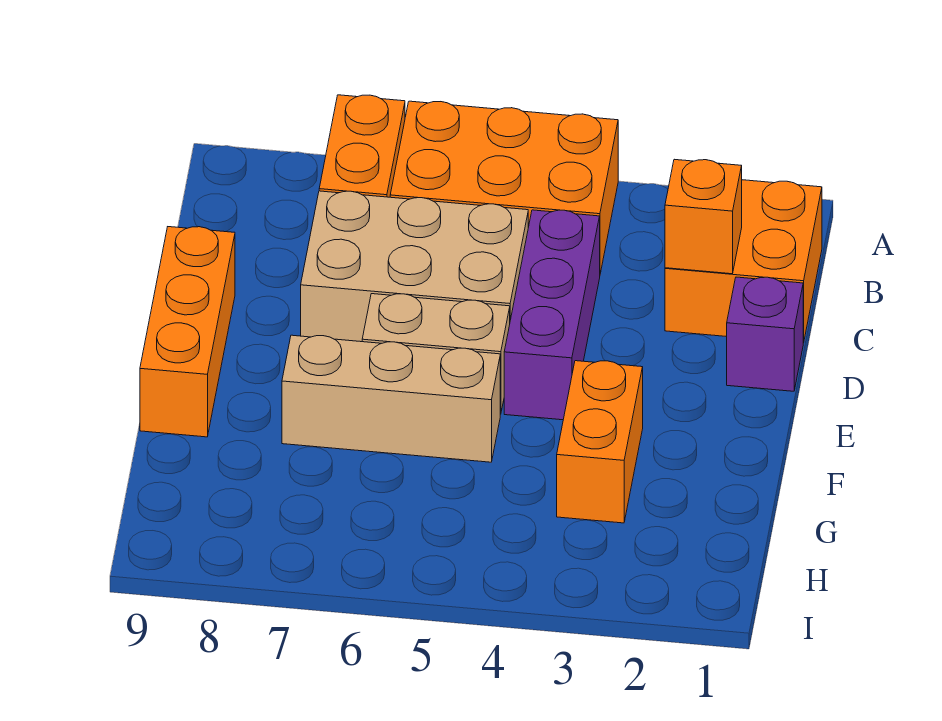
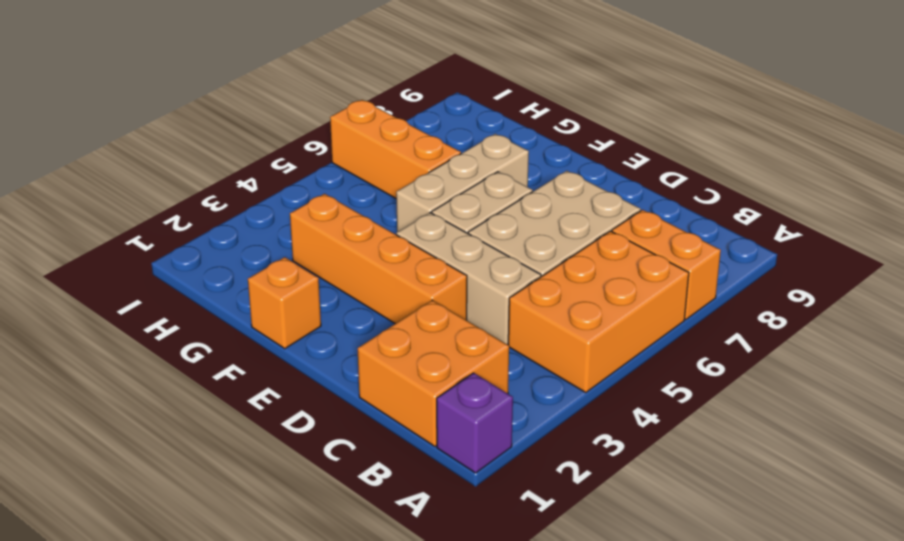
orange brick C2 level 2 -> orange brick F1 level 1
purple brick C4:E4 level 1 -> tan brick C4:E4 level 1
purple brick D1 level 1 -> purple brick A1 level 1
orange brick D9:F9 level 1 -> orange brick G6:I6 level 1
orange brick F3:G3 level 1 -> orange brick D3:G3 level 1

